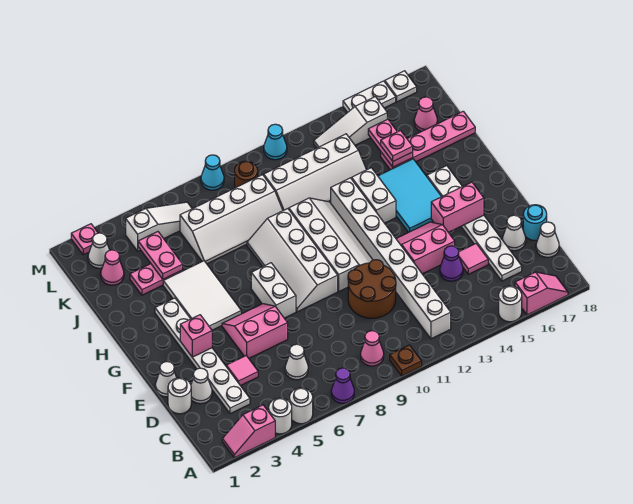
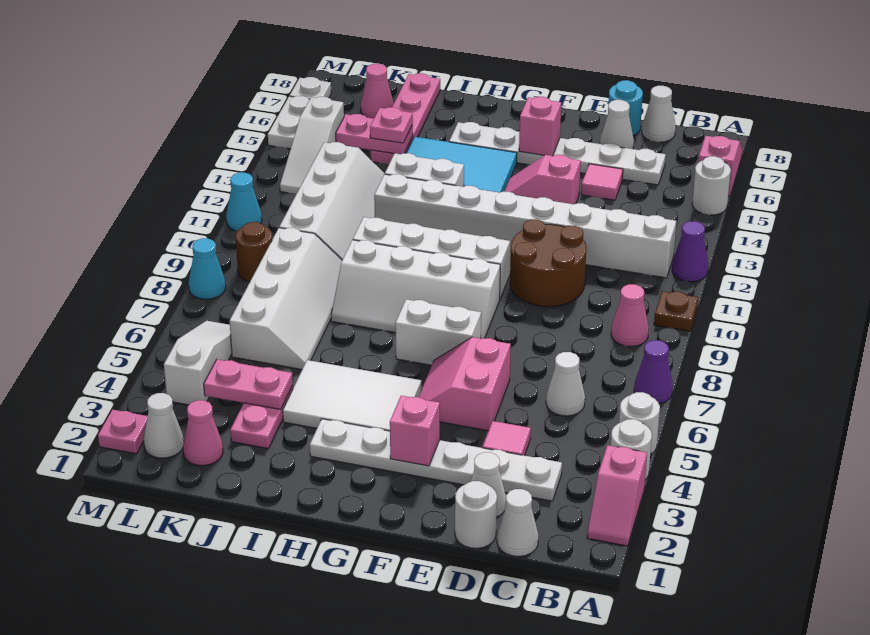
purple cone D14 level 1 -> purple cone A12 level 1
white cone E1 level 1 -> white cone C1 level 1
pink slope E13:F14 level 1 top E -> pink slope E14:F14 level 1 top E
pink brick F15:F16 level 2 -> pink brick F16 level 2

